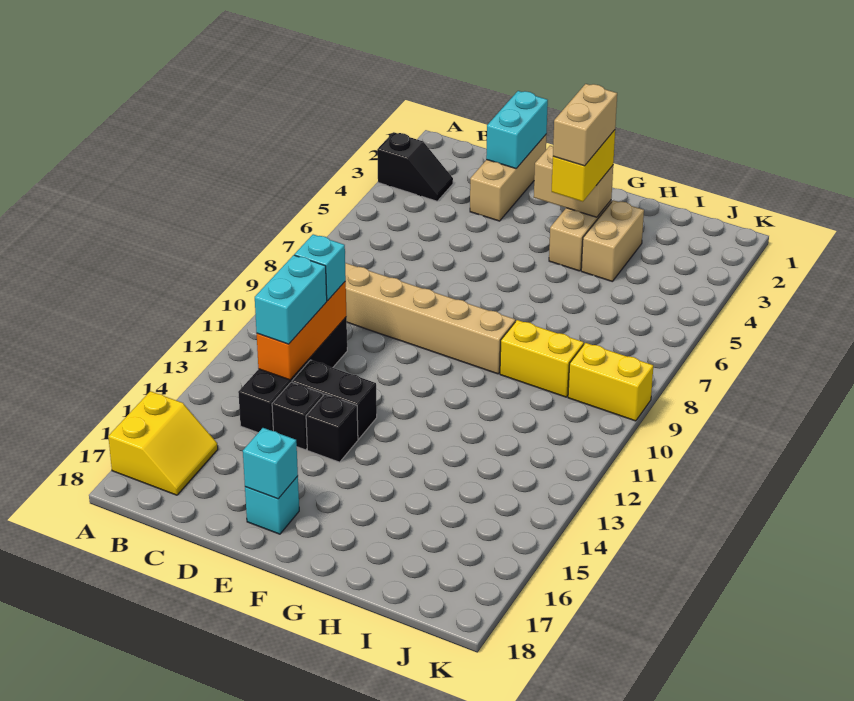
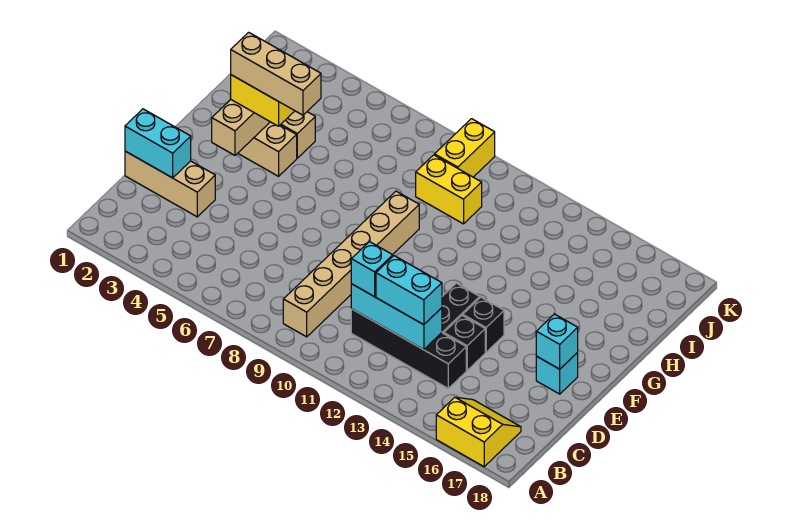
black slope A3:B3 level 1 top A -> none
orange brick C11:C13 level 2 -> cyan brick C11:C13 level 2
tan brick G3:G4 level 4 -> tan brick G3:G5 level 4
yellow brick H9:I9 level 1 -> yellow brick I9:I10 level 1

